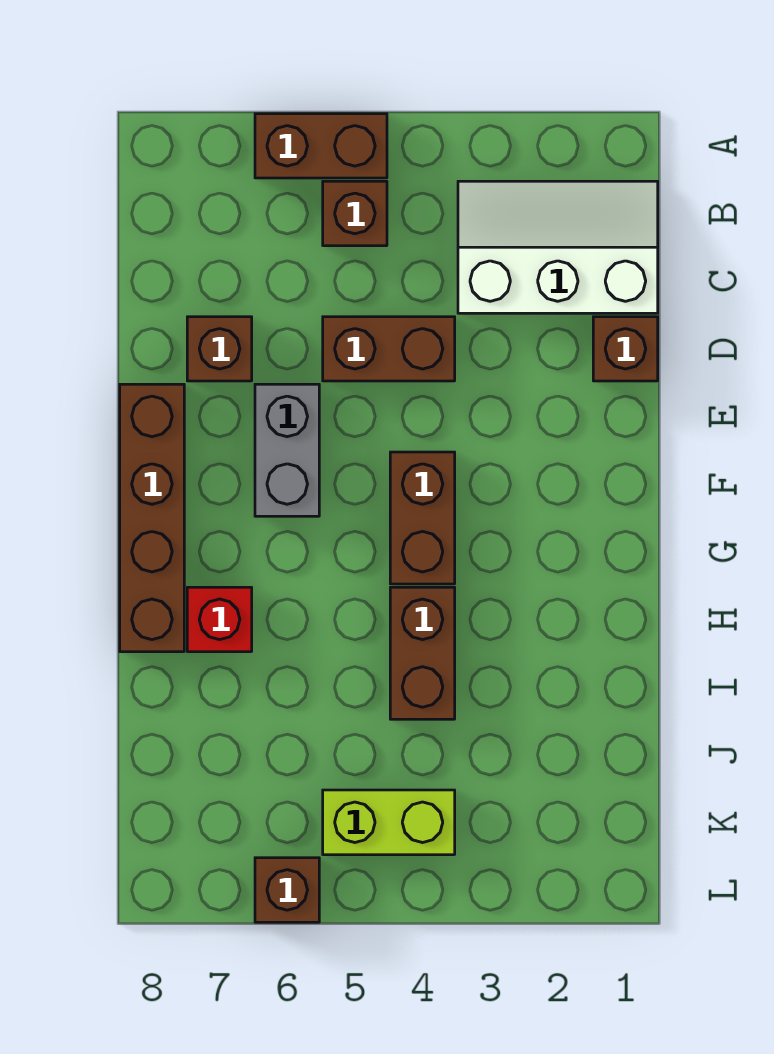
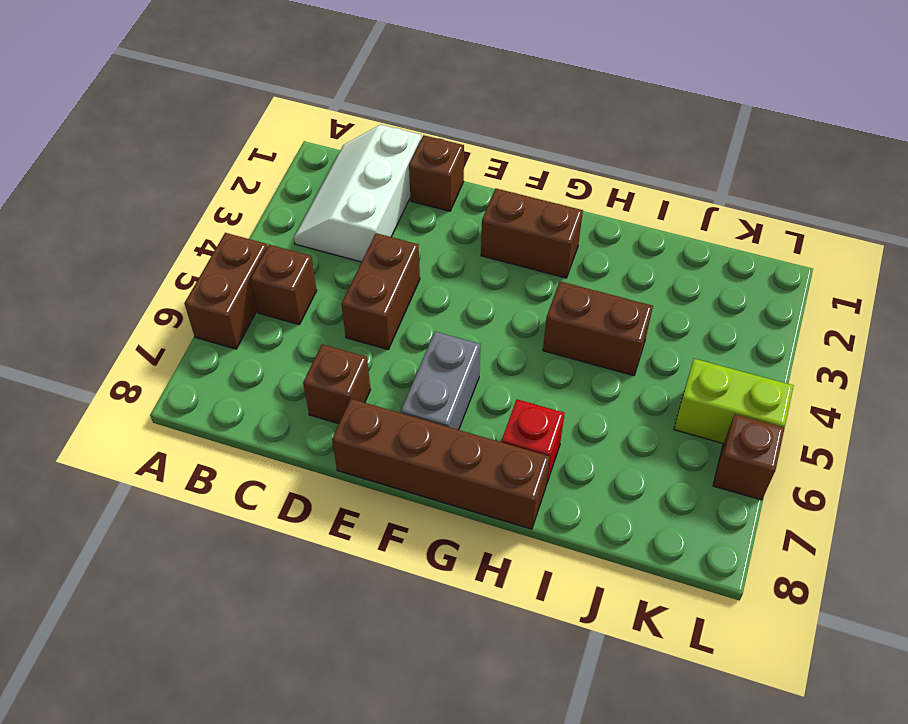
grey brick E6:F6 level 1 -> grey brick F6:F7 level 1
brown brick F4:G4 level 1 -> brown brick F2:G2 level 1
lime brick K4:K5 level 1 -> lime brick K5:L5 level 1

